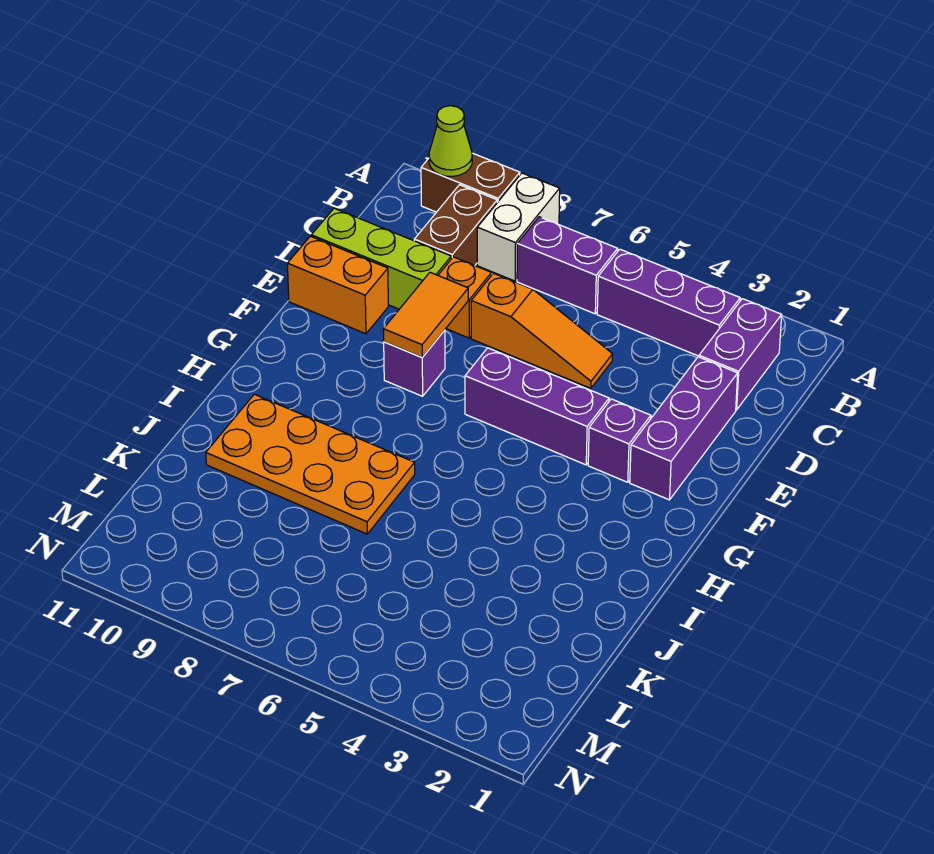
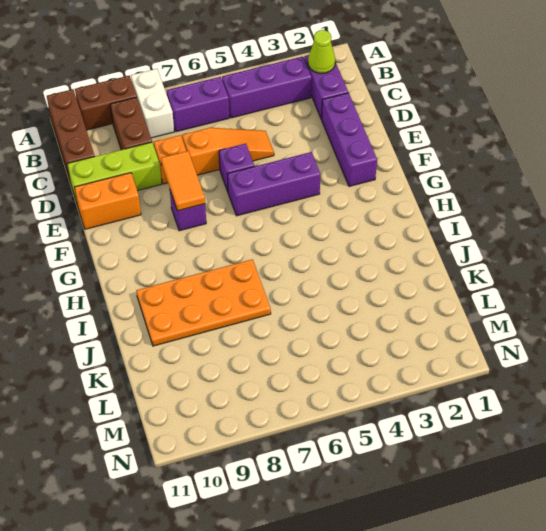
lime cone A10 level 2 -> lime cone B2 level 2
none -> brown brick A11:C11 level 1
purple brick F3 level 1 -> purple brick E6 level 1

